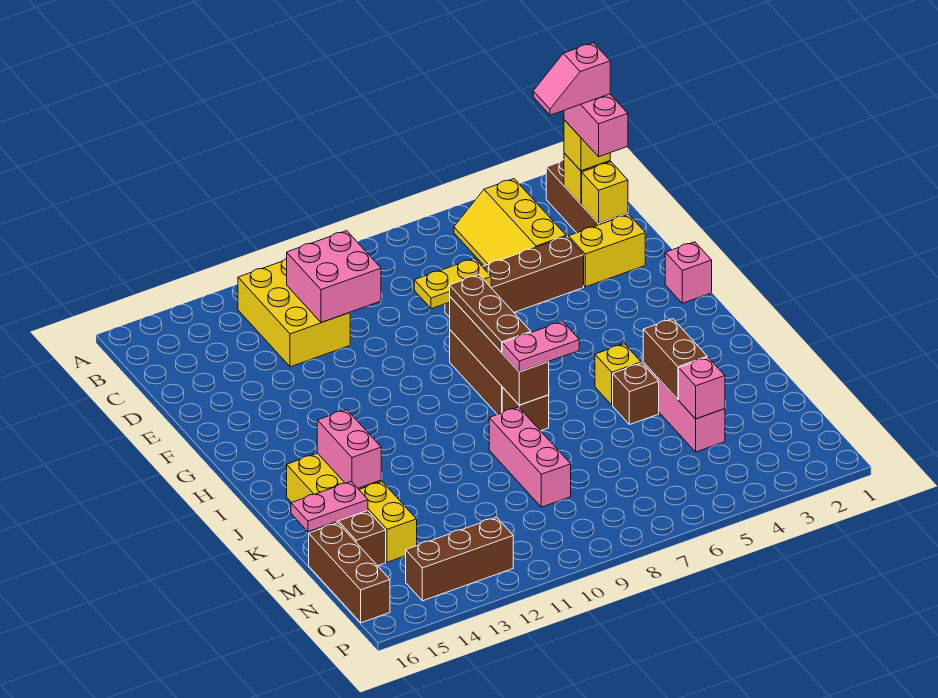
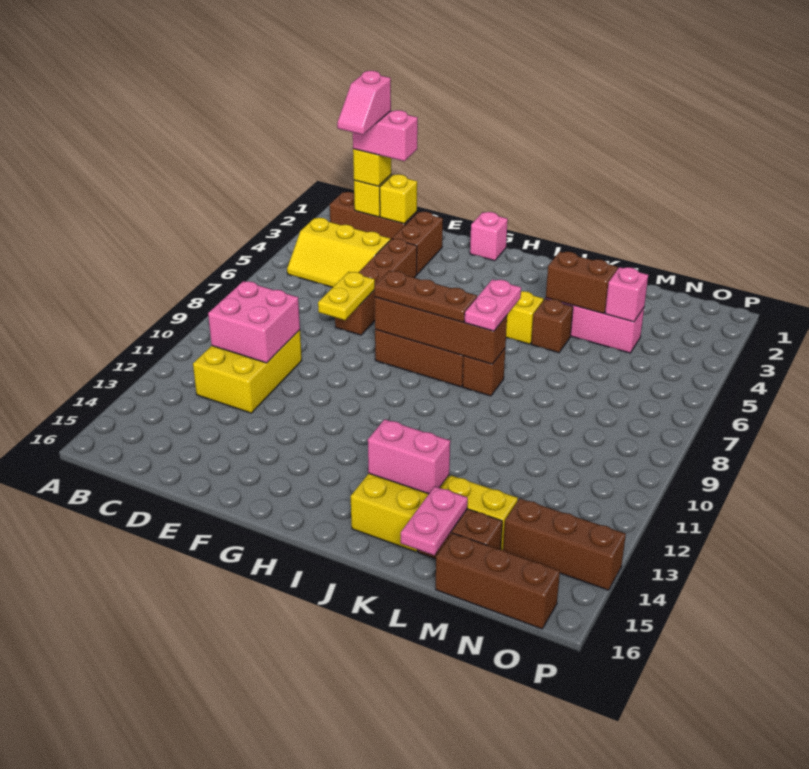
yellow brick B11:D12 level 1 -> yellow brick C10:D12 level 1
yellow brick E2:E3 level 1 -> brown brick E2:E3 level 1
pink brick K9:M9 level 1 -> none
brown brick O12:O14 level 1 -> brown brick N14:P14 level 1

